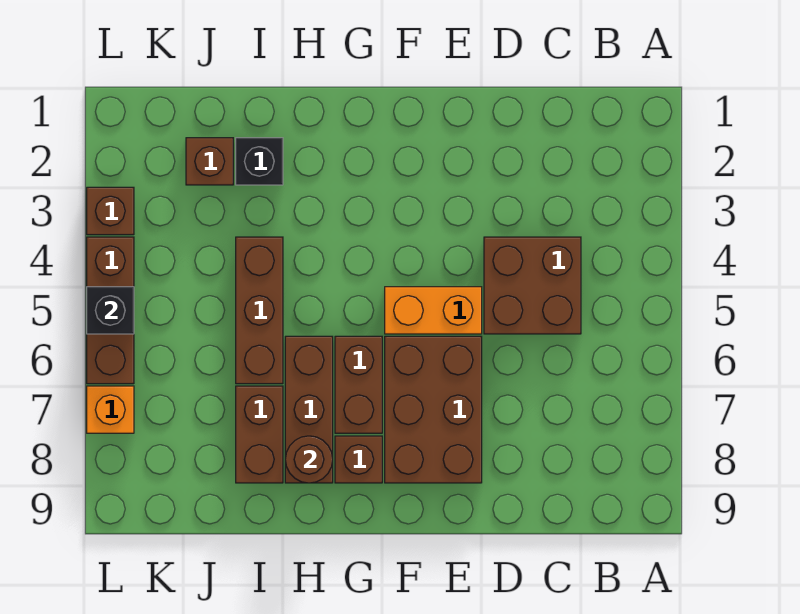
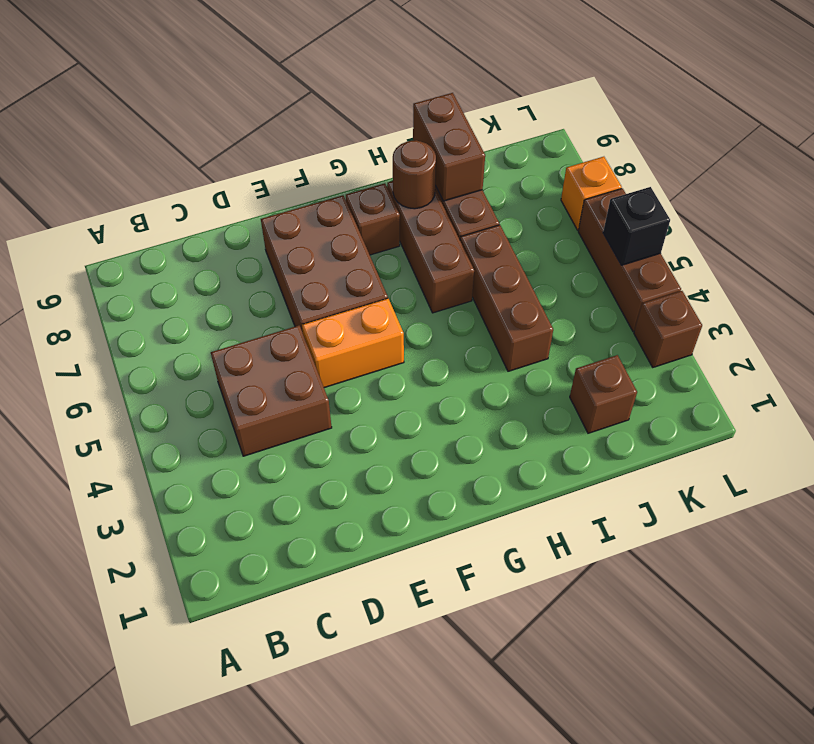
brown brick G6:G7 level 1 -> brown brick I8:I9 level 2
black brick I2 level 1 -> none

